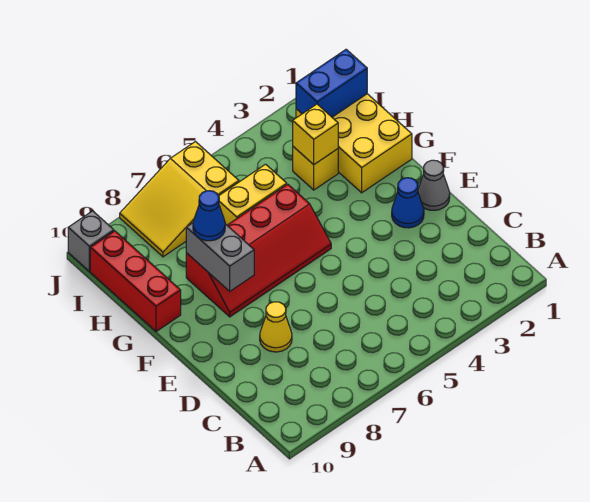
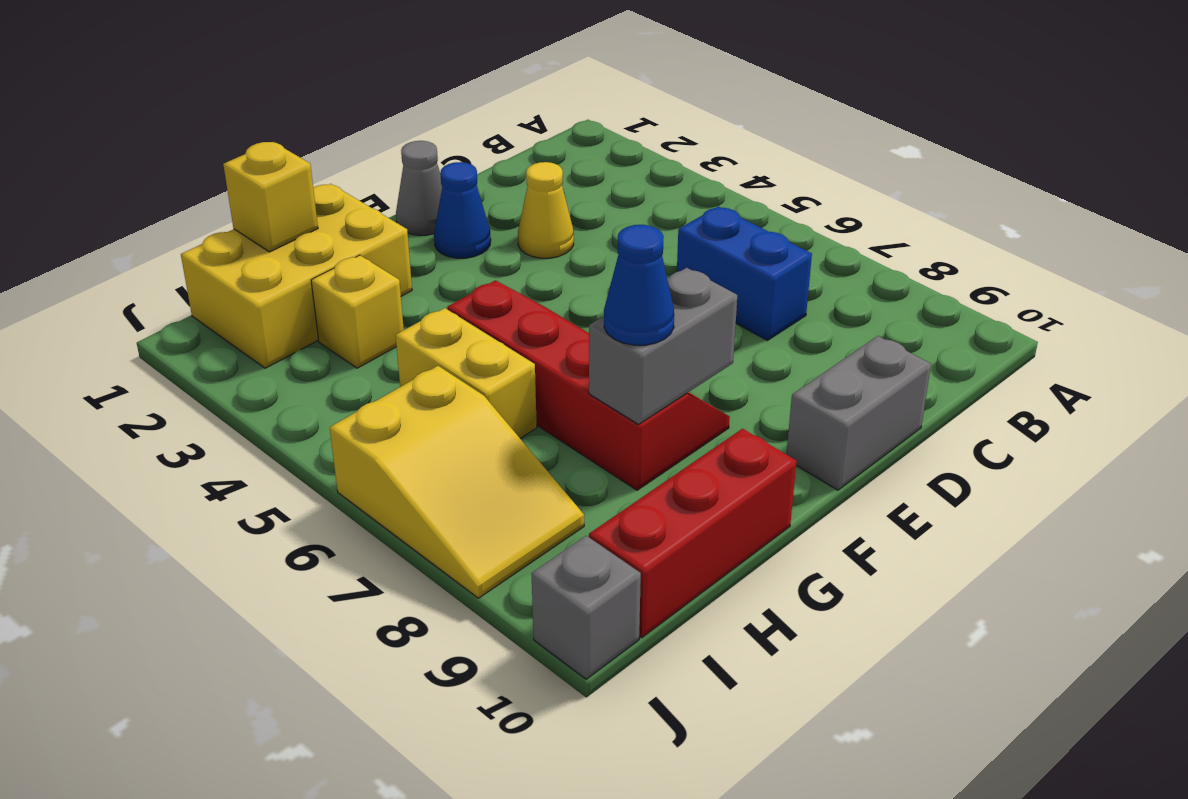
yellow cone D8 level 1 -> yellow cone D3 level 1
none -> grey brick D10:E10 level 1
yellow brick H3 level 2 -> yellow brick H1 level 2
blue brick I1:I2 level 2 -> blue brick C6:C7 level 1

